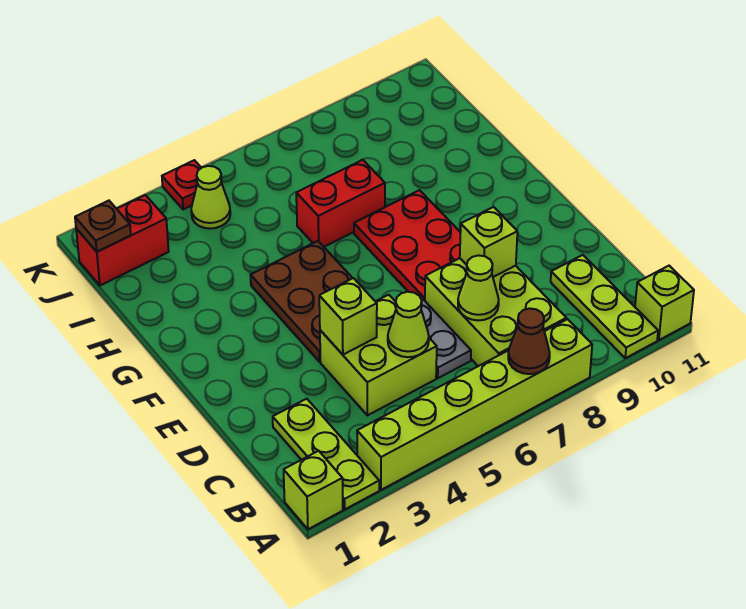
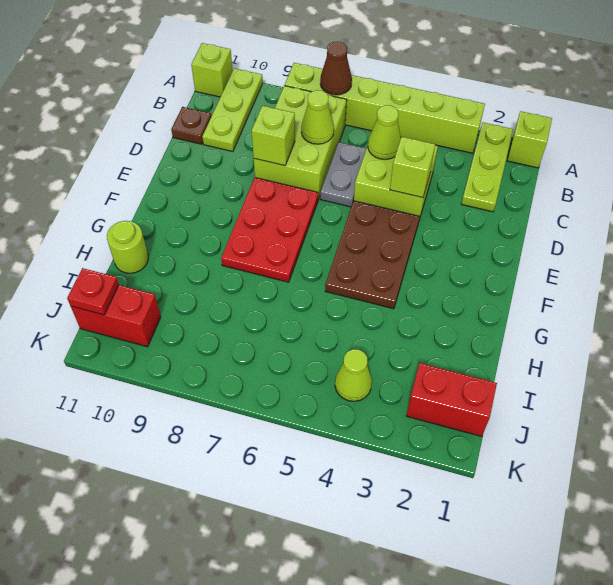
red brick H6:H7 level 1 -> red brick J10:J11 level 1
none -> lime round brick H11 level 1
brown plate J1 level 2 -> brown plate C11 level 1
red plate K4 level 1 -> red plate J11 level 2

